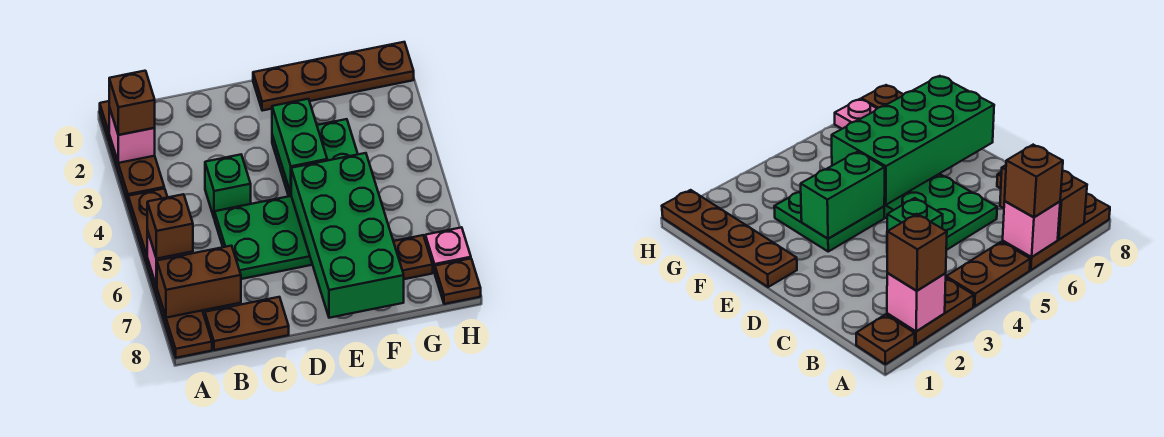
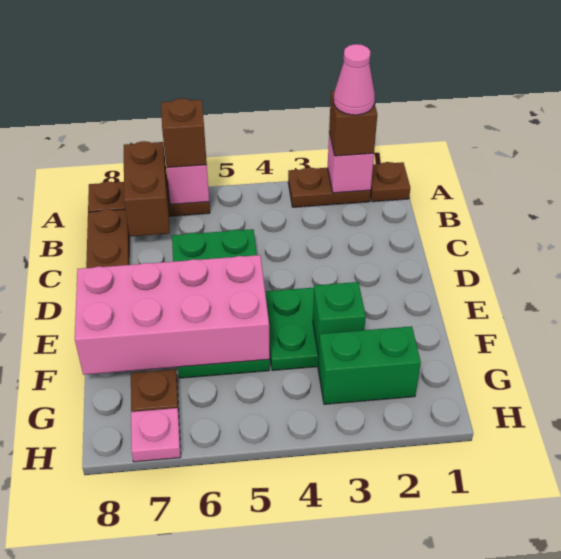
none -> pink cone A2 level 4
brown plate A4:A5 level 1 -> none
green brick C4 level 1 -> green brick F3 level 2
brown plate E1:H1 level 1 -> none
green brick E3:E4 level 2 -> green brick G2:G3 level 1
green brick E5:F8 level 2 -> pink brick E5:F8 level 2
brown plate H8 level 1 -> none

